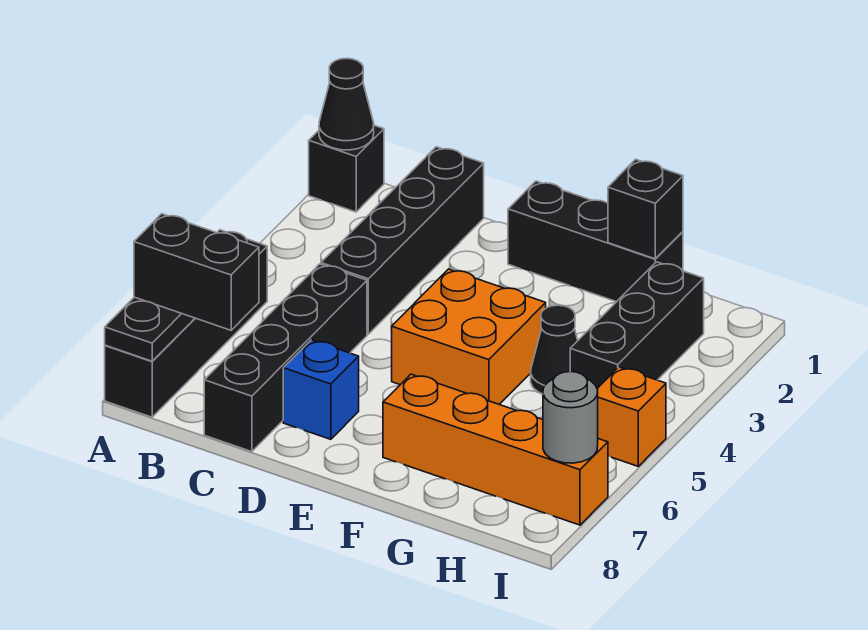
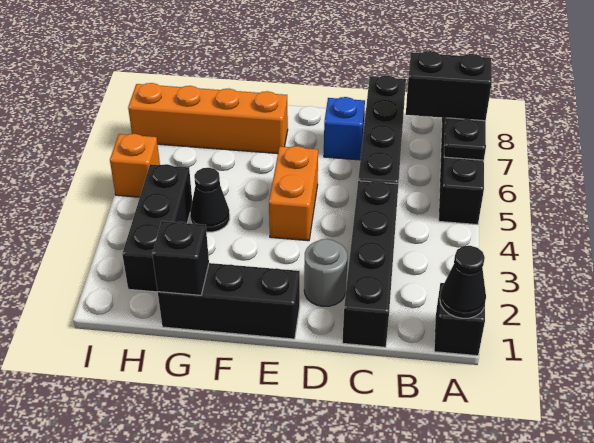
orange brick E4:F5 level 1 -> orange brick E4:E5 level 1
grey round brick I7 level 2 -> grey round brick D2 level 1

